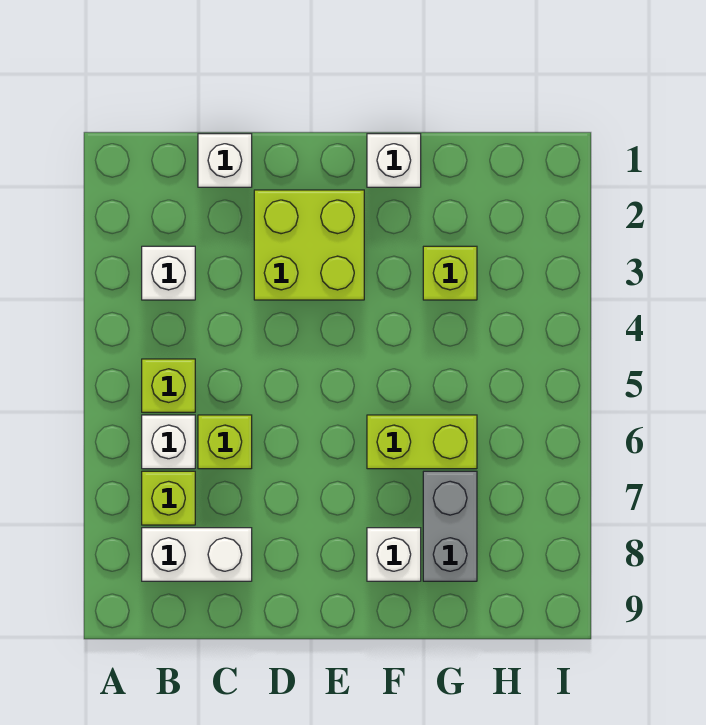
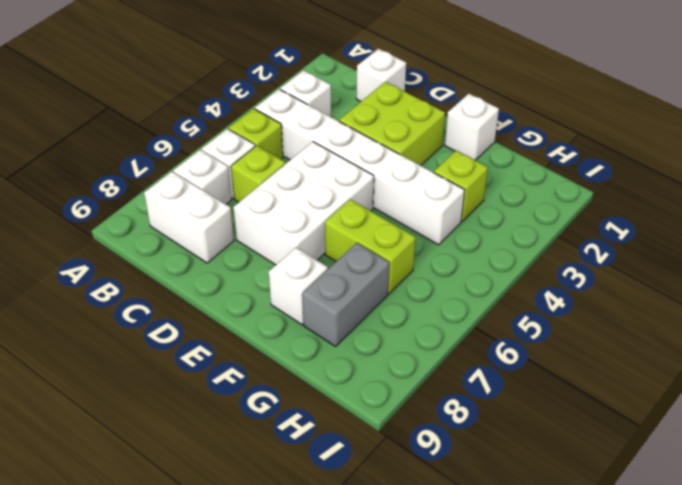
none -> white brick B4:G4 level 1
lime brick B7 level 1 -> white brick B7 level 1
none -> white brick D5:E7 level 1

